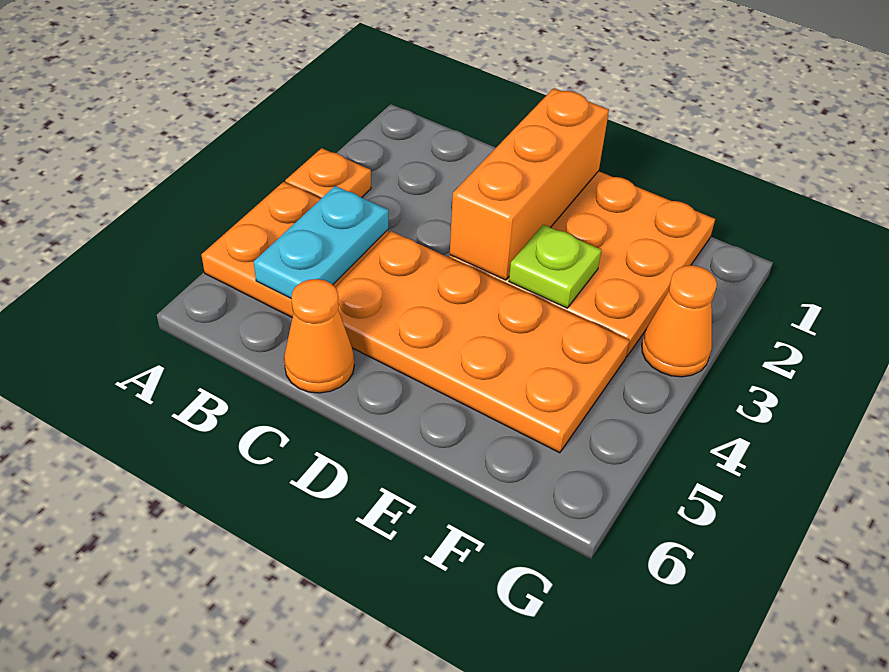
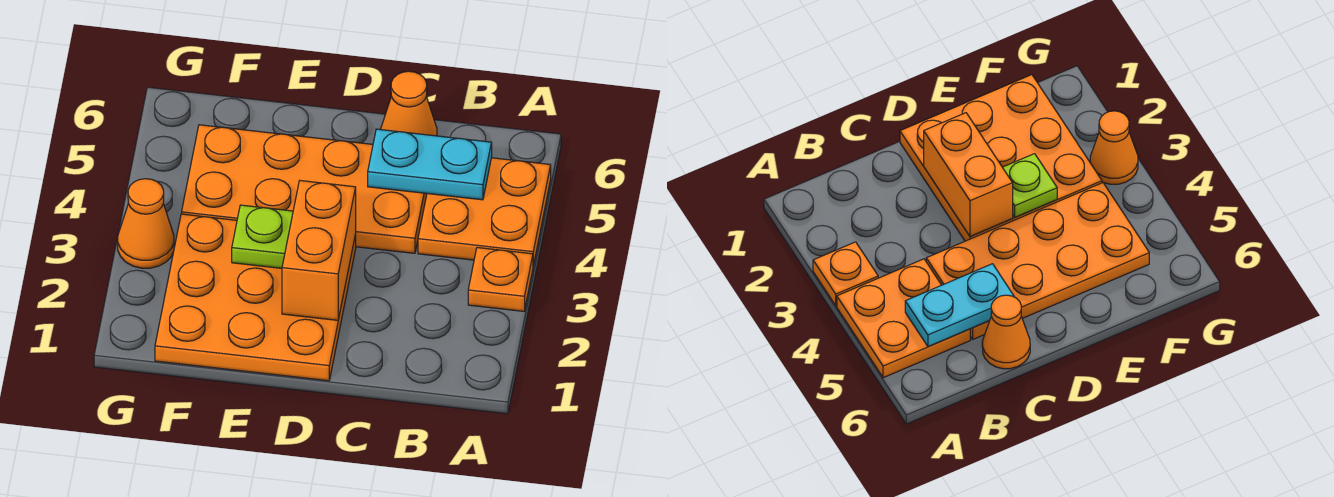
cyan plate B4:B5 level 2 -> cyan plate B5:C5 level 2
orange brick D1:D3 level 2 -> orange brick D2:D3 level 2

